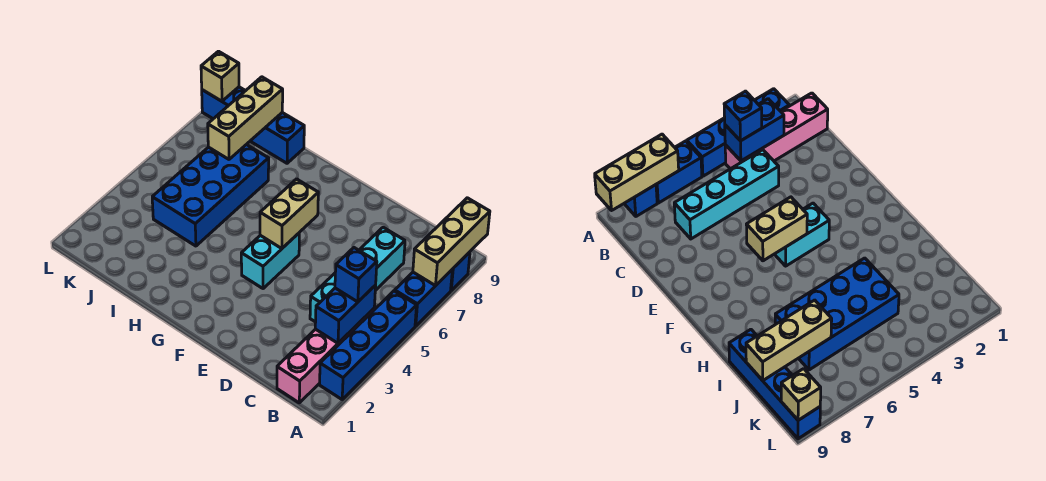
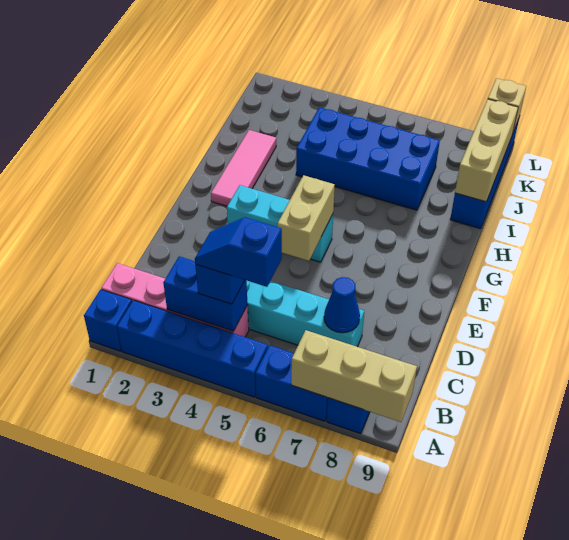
none -> blue brick A1 level 1
none -> blue slope B4:B5 level 4 top 5
none -> blue cone C7 level 2
cyan brick F4:F5 level 1 -> cyan brick F3:F5 level 1
tan brick F5:F6 level 2 -> tan brick E5:F5 level 2
none -> pink tile G2:I2 level 1
tan brick J7:J9 level 2 -> tan brick I9:K9 level 2

